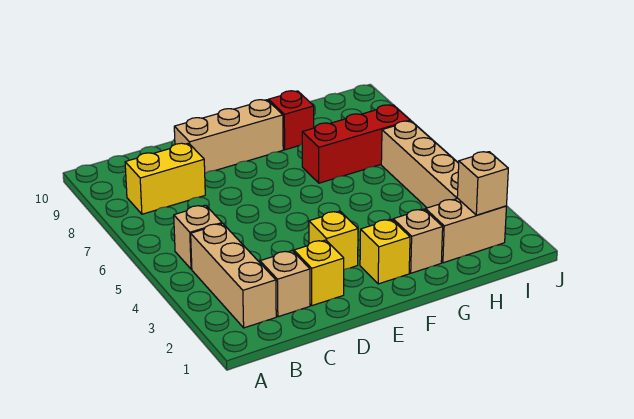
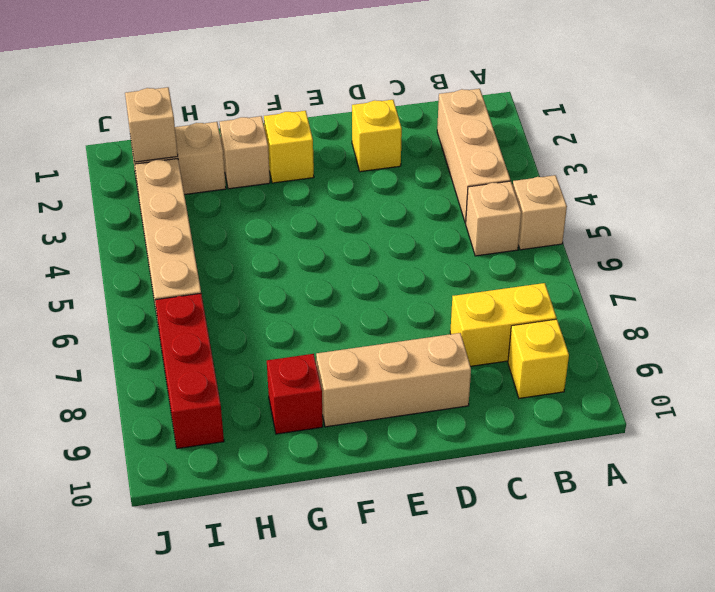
tan brick C2 level 1 -> tan brick A5 level 1
yellow brick E3 level 1 -> yellow brick B9 level 1
red brick G7:I7 level 1 -> red brick I7:I9 level 1

